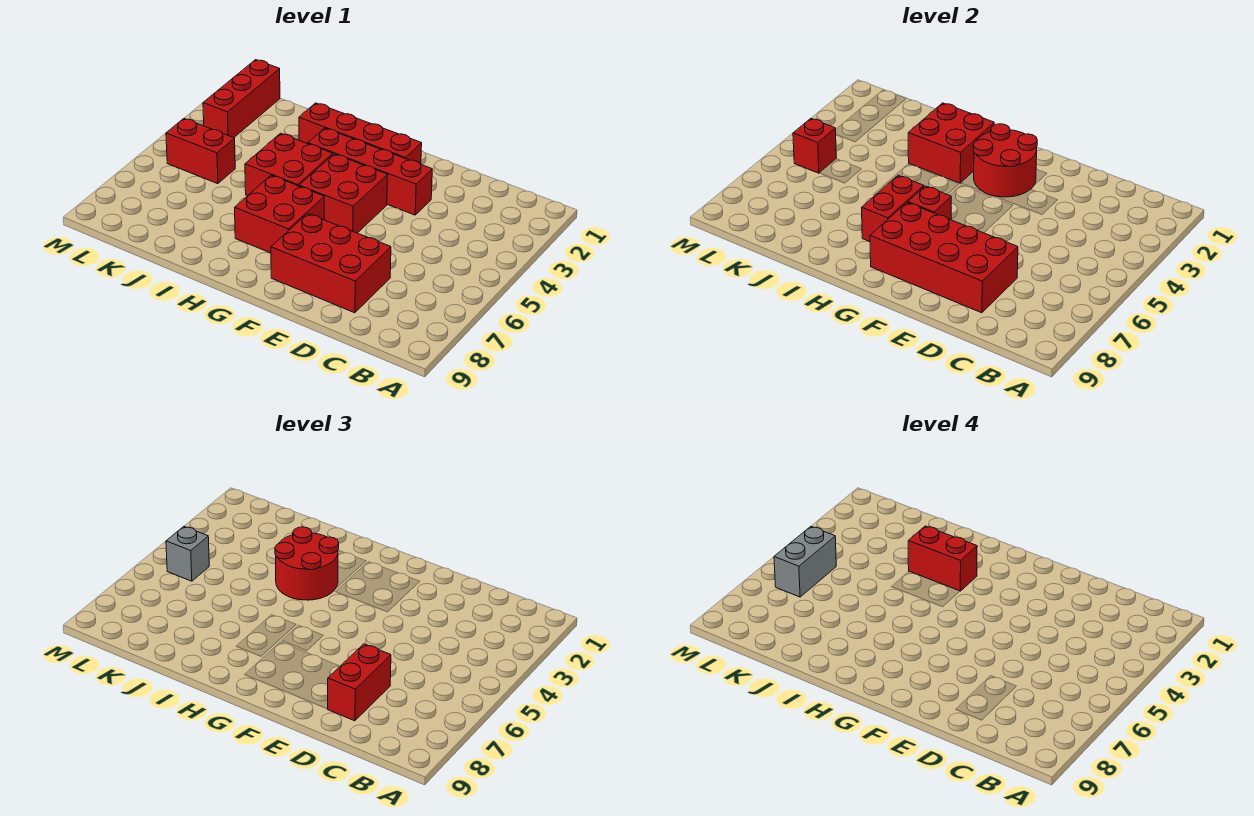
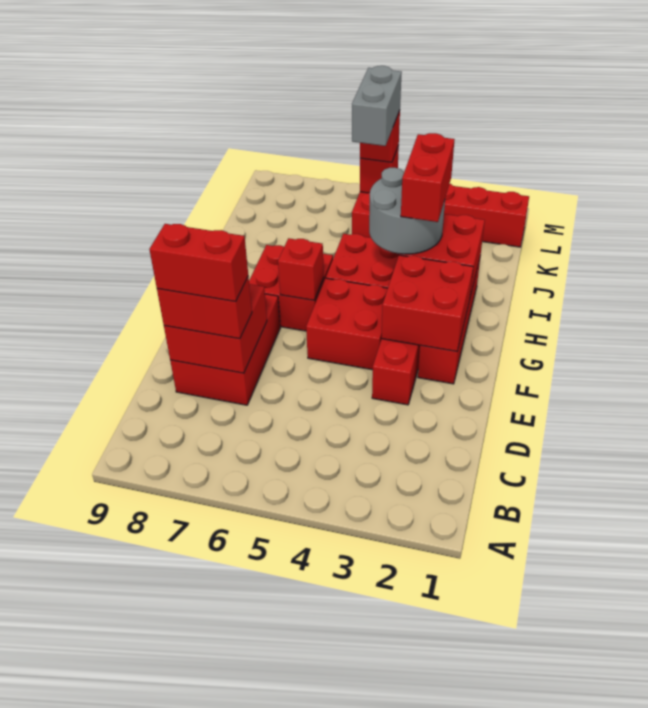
red brick D7:G8 level 2 -> red brick D7:E8 level 2
red round brick F2:G3 level 2 -> red brick F2:G3 level 2
red round brick H3:I4 level 3 -> grey round brick H3:I4 level 3
red brick H6:H7 level 2 -> red brick D7:D8 level 4
grey brick L5 level 3 -> red brick L5 level 3
grey brick L5:L6 level 4 -> grey brick K5:L5 level 4

